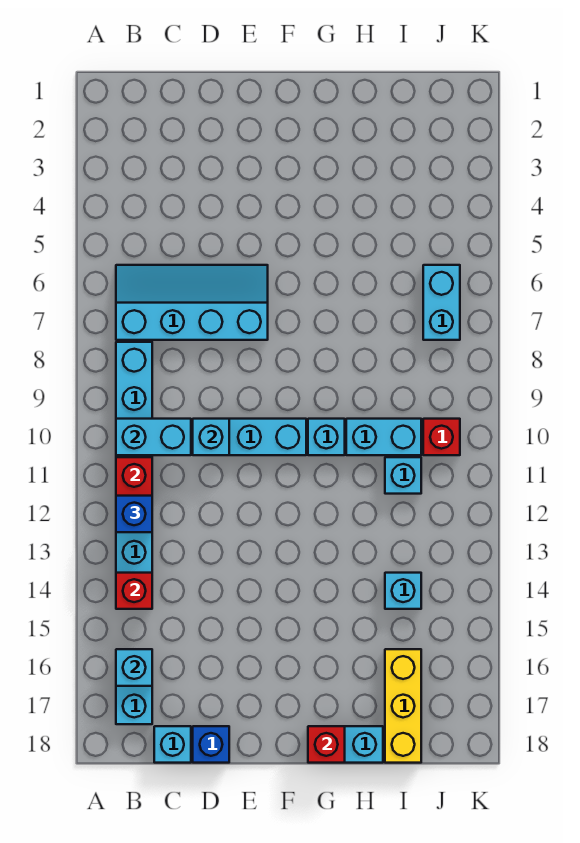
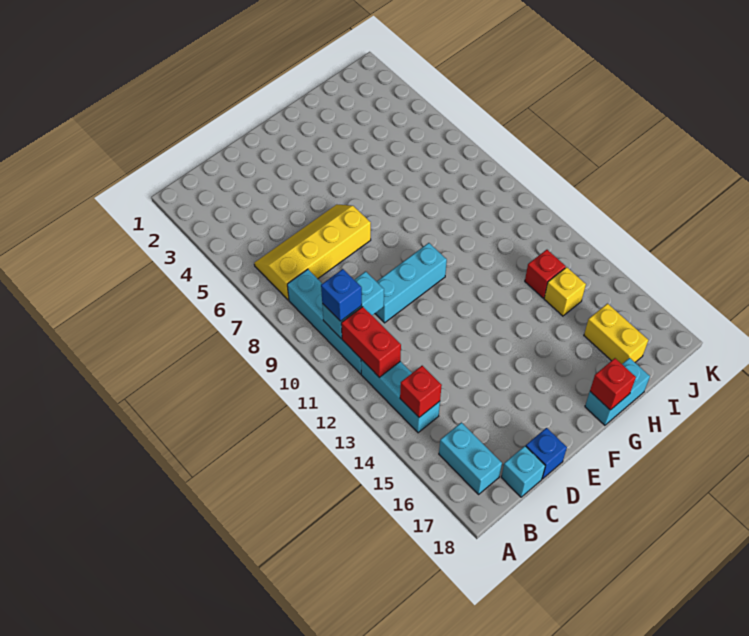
cyan slope B6:E7 level 1 top 7 -> yellow slope B6:E7 level 1 top 7
blue brick B12 level 3 -> blue brick B10 level 3
cyan brick B16 level 2 -> none
cyan brick D10 level 2 -> none
cyan brick G10 level 1 -> none
cyan brick H10:I10 level 1 -> none
cyan brick I11 level 1 -> none
cyan brick I14 level 1 -> yellow brick I14 level 1
yellow brick I16:I18 level 1 -> yellow brick I16:I17 level 1
cyan brick J6:J7 level 1 -> none
red brick J10 level 1 -> red brick I13 level 1

